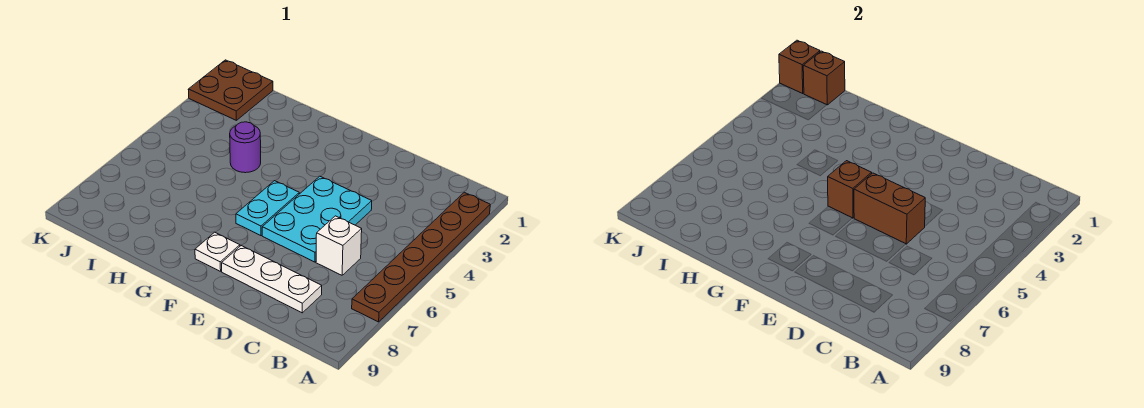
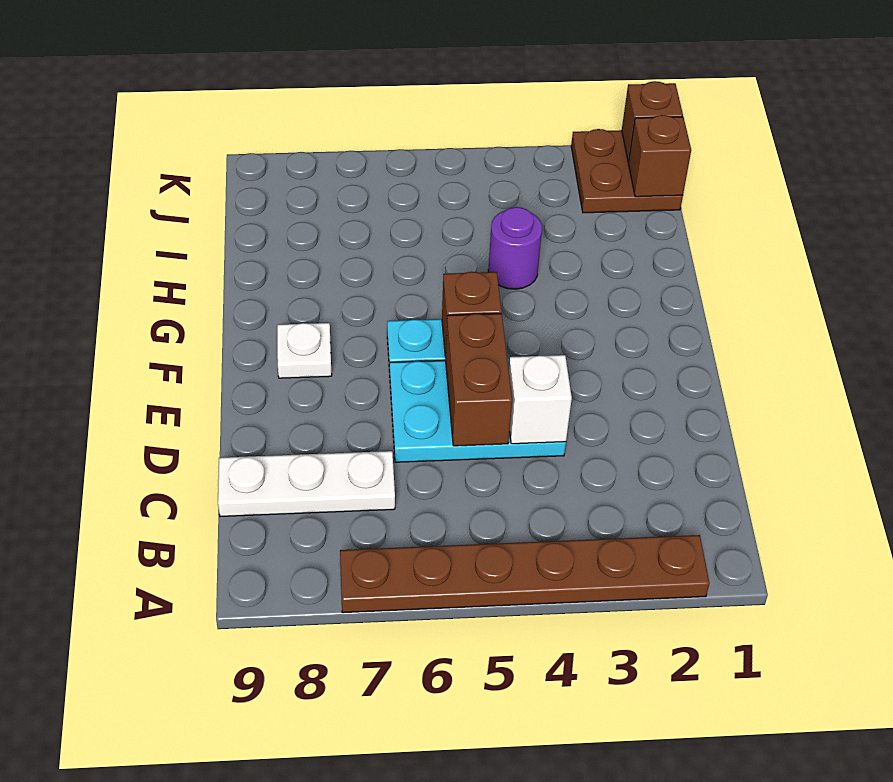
white brick C6 level 1 -> white brick D4 level 2
white plate C8:E8 level 1 -> white plate C7:C9 level 1

